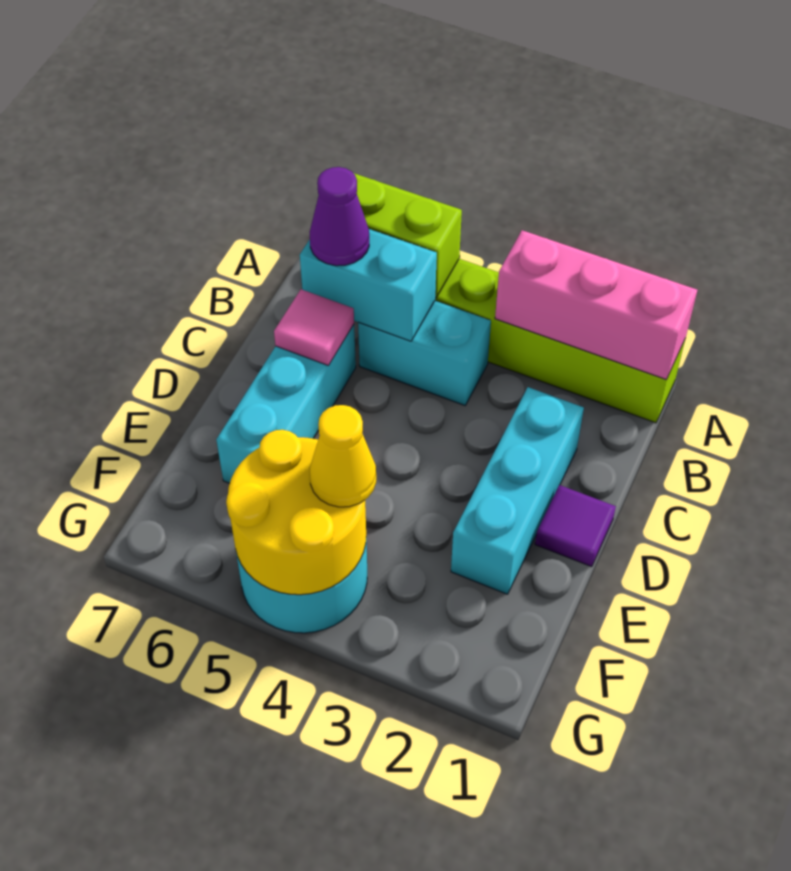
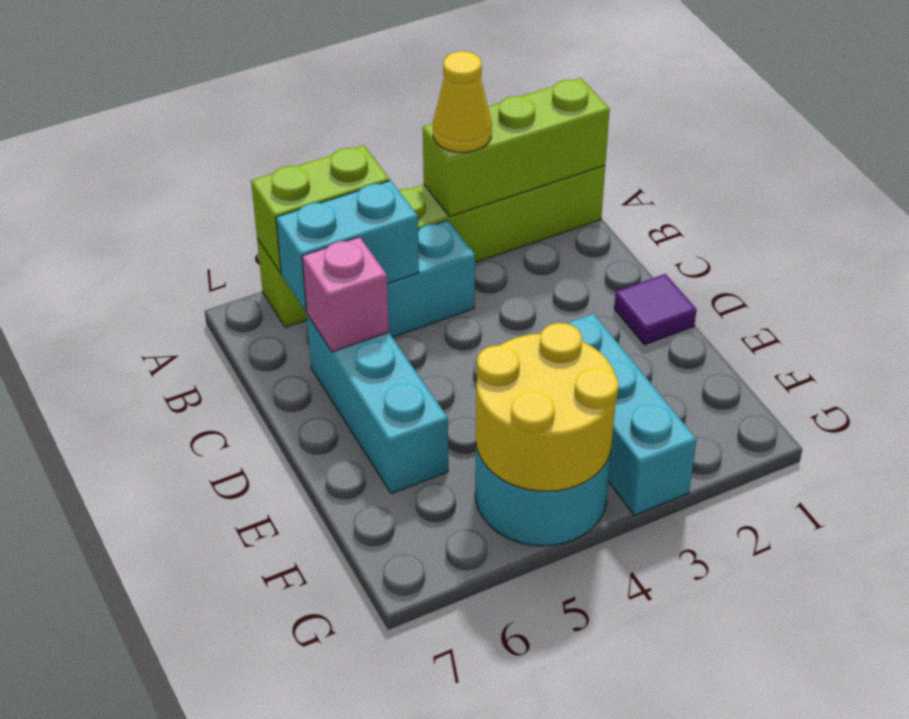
pink brick A1:A3 level 2 -> lime brick A1:A3 level 2
purple cone B6 level 3 -> none
cyan brick C2:E2 level 1 -> cyan brick E3:G3 level 1
pink tile C6 level 2 -> pink brick C6 level 2
yellow cone F4 level 3 -> yellow cone A3 level 3

